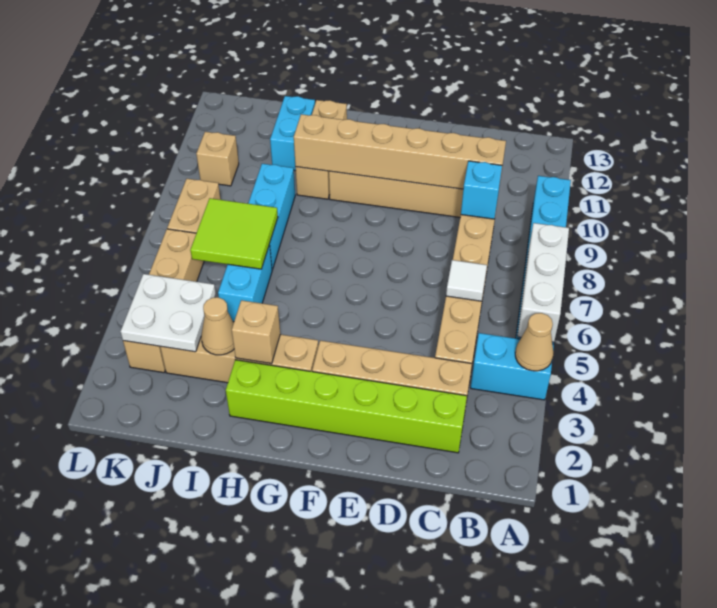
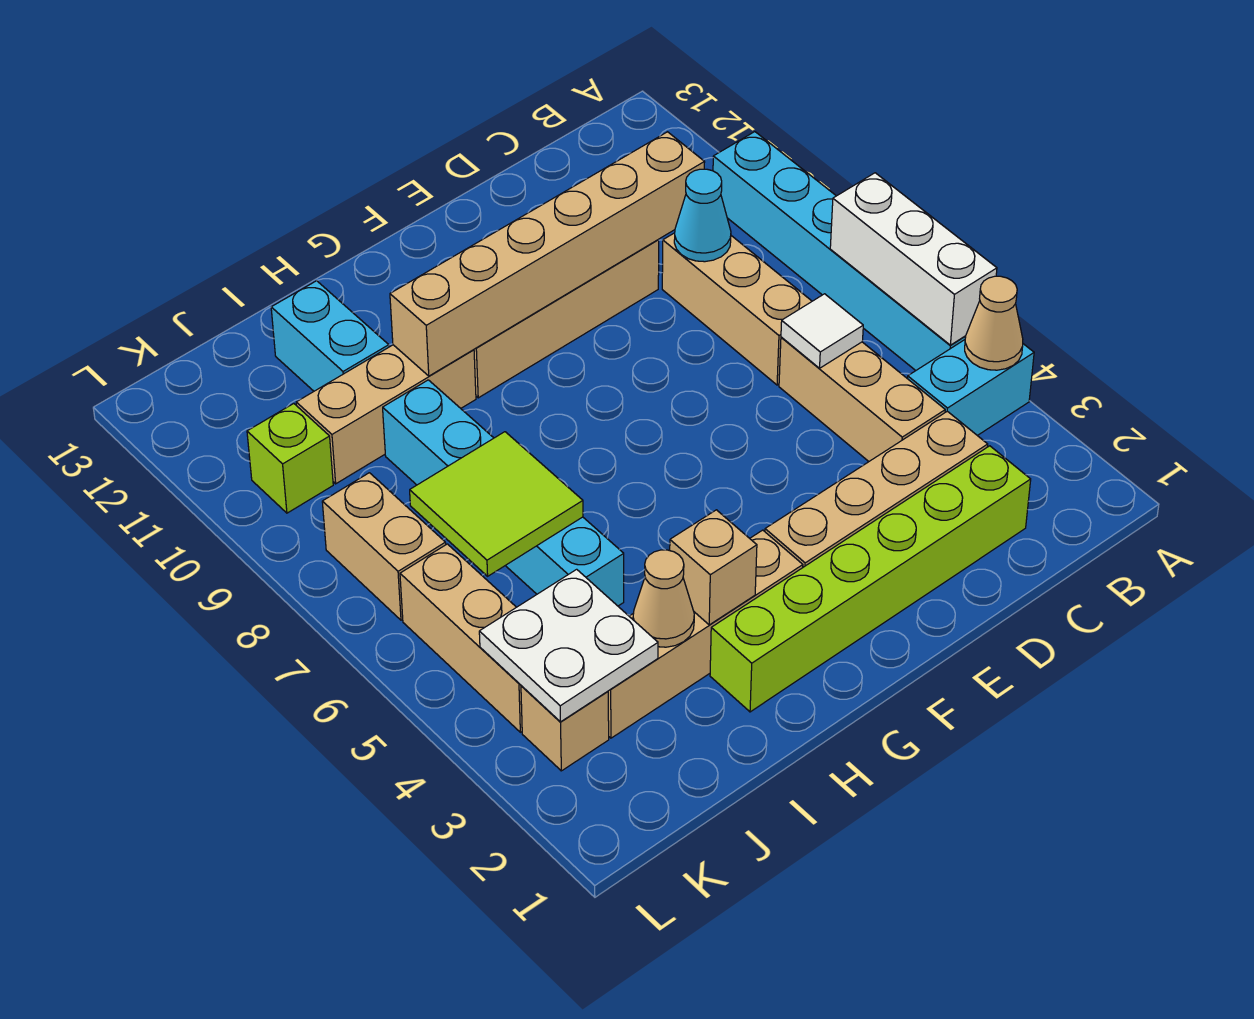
cyan brick C9 level 2 -> cyan cone C9 level 2
tan brick H10:H12 level 1 -> tan brick H10:J10 level 1
tan brick K10 level 1 -> lime brick K10 level 1

